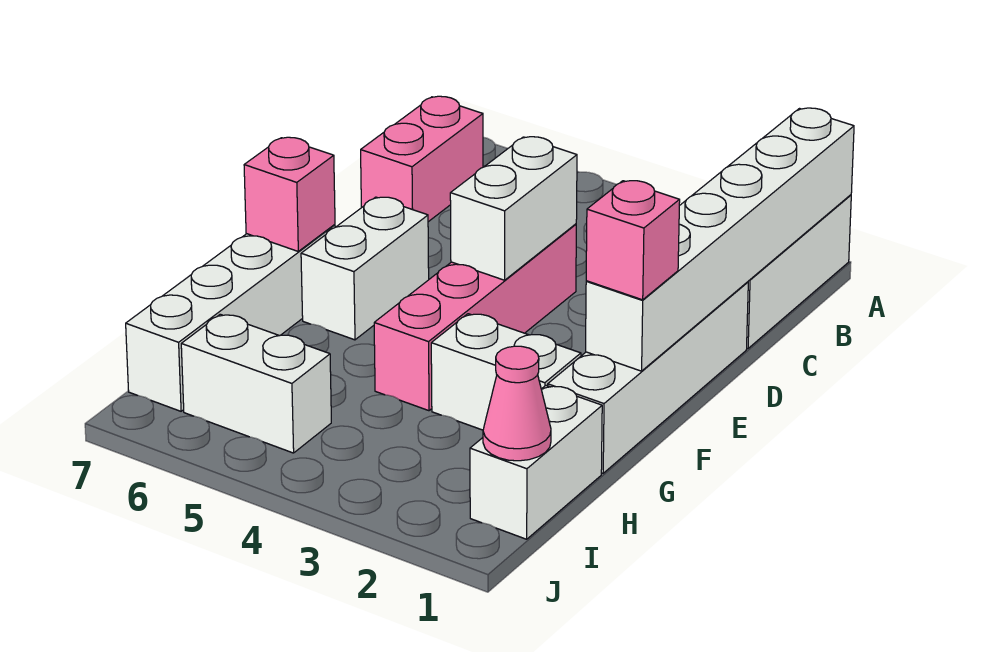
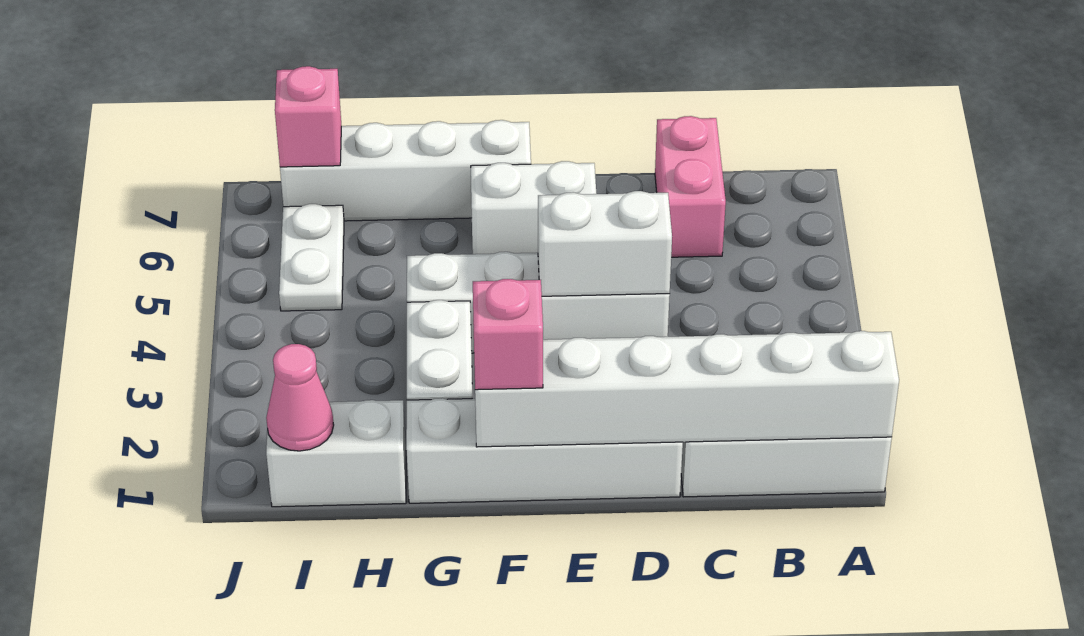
pink brick B7:C7 level 1 -> pink brick C6:C7 level 1
pink brick D4:G4 level 1 -> white brick D4:G4 level 1
pink brick F7 level 2 -> pink brick I7 level 2
white brick I5:I6 level 1 -> white plate I5:I6 level 1

